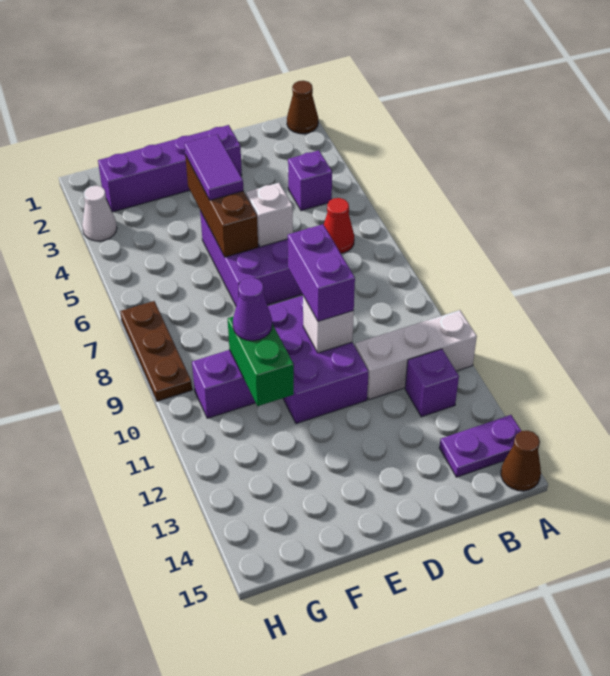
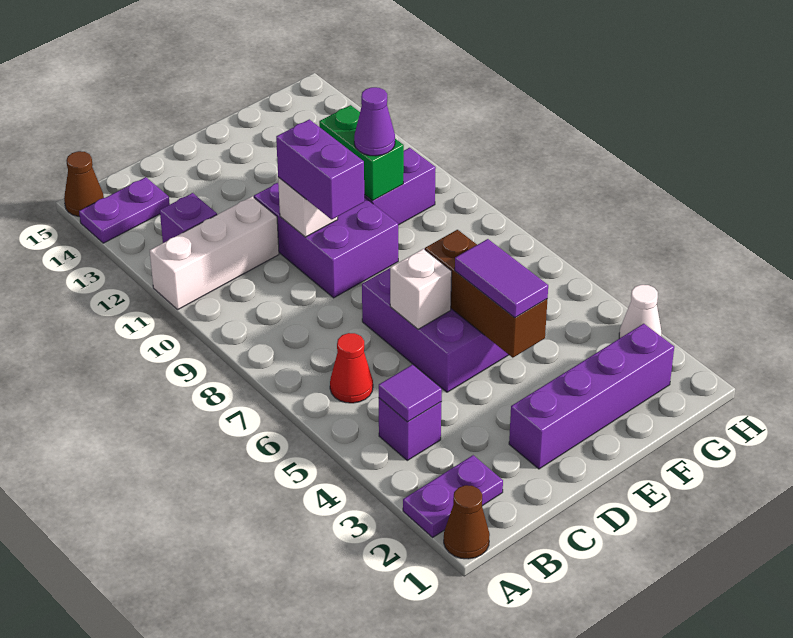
none -> purple plate A2:B2 level 1
none -> purple tile B4 level 2
brown plate H7:H9 level 1 -> none

